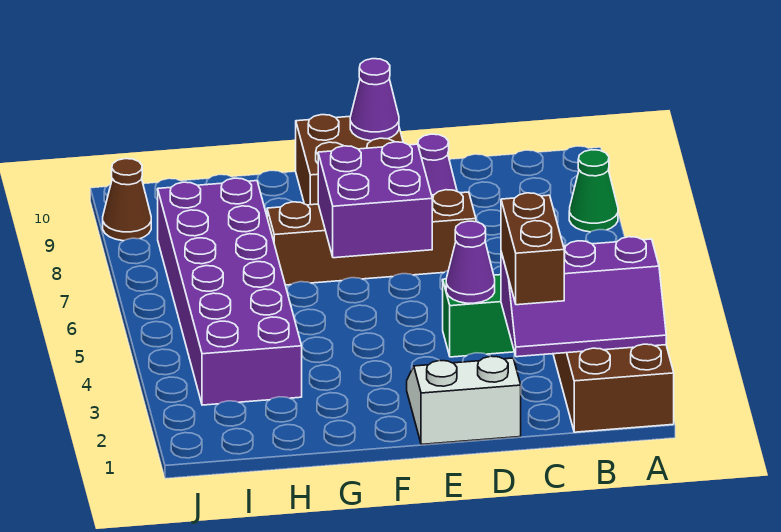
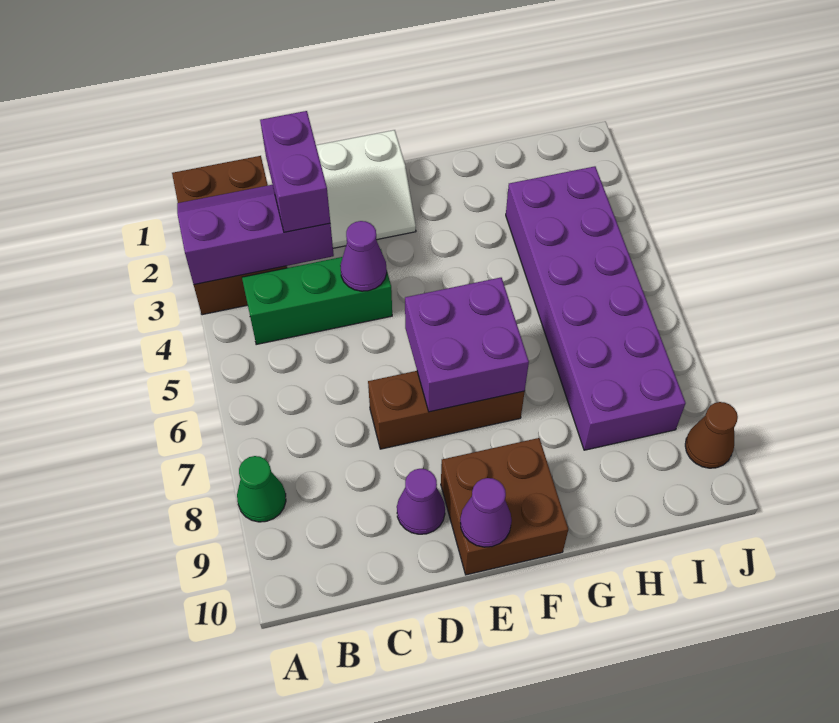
brown brick C2:C3 level 3 -> purple brick C2:C3 level 3
brown brick D7:G7 level 1 -> brown brick D7:F7 level 1

